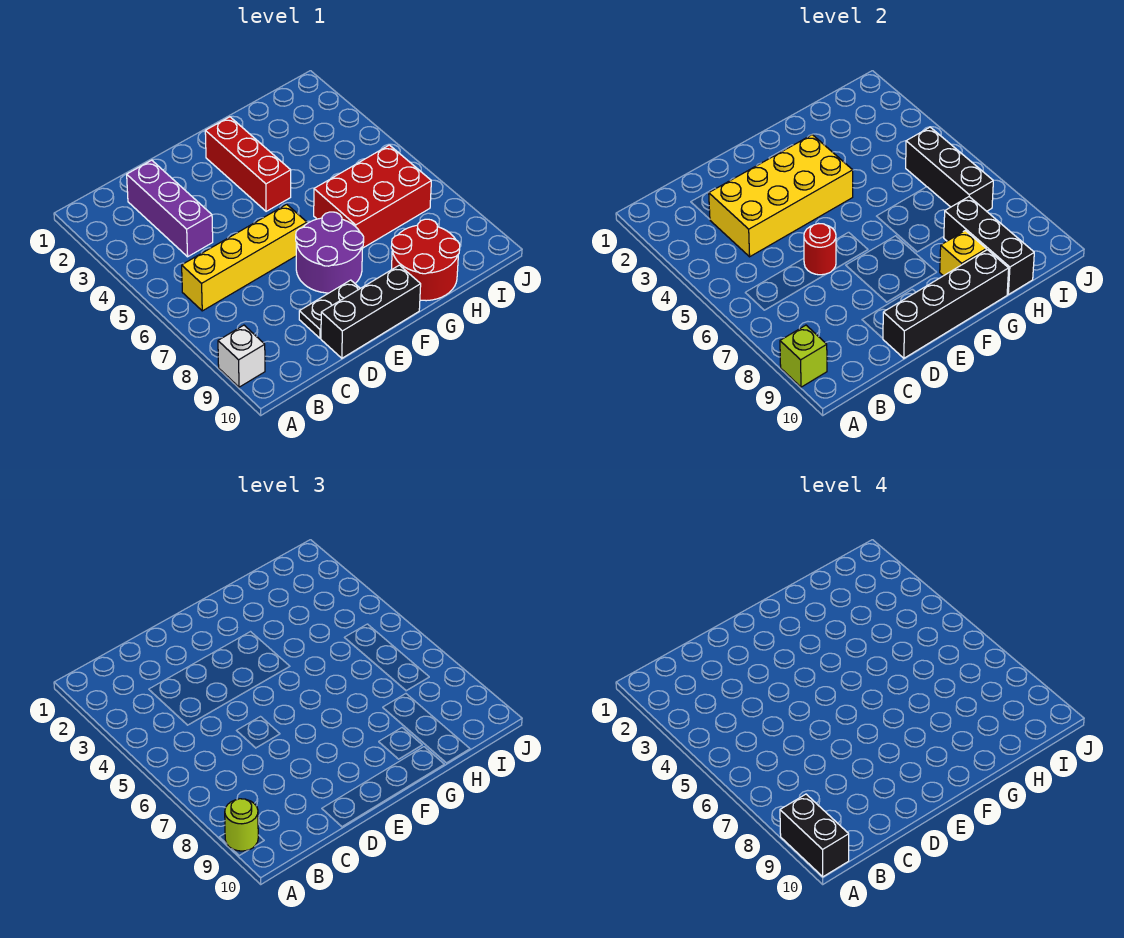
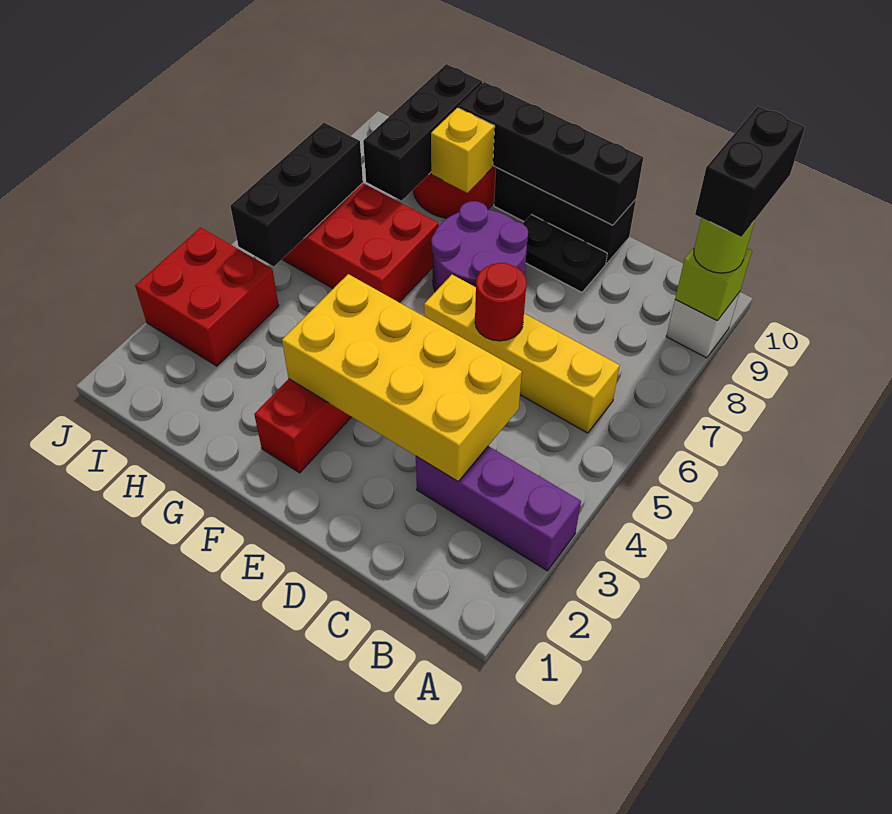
purple brick C2:C4 level 1 -> purple brick A3:C3 level 1
none -> red brick I3:J4 level 1

